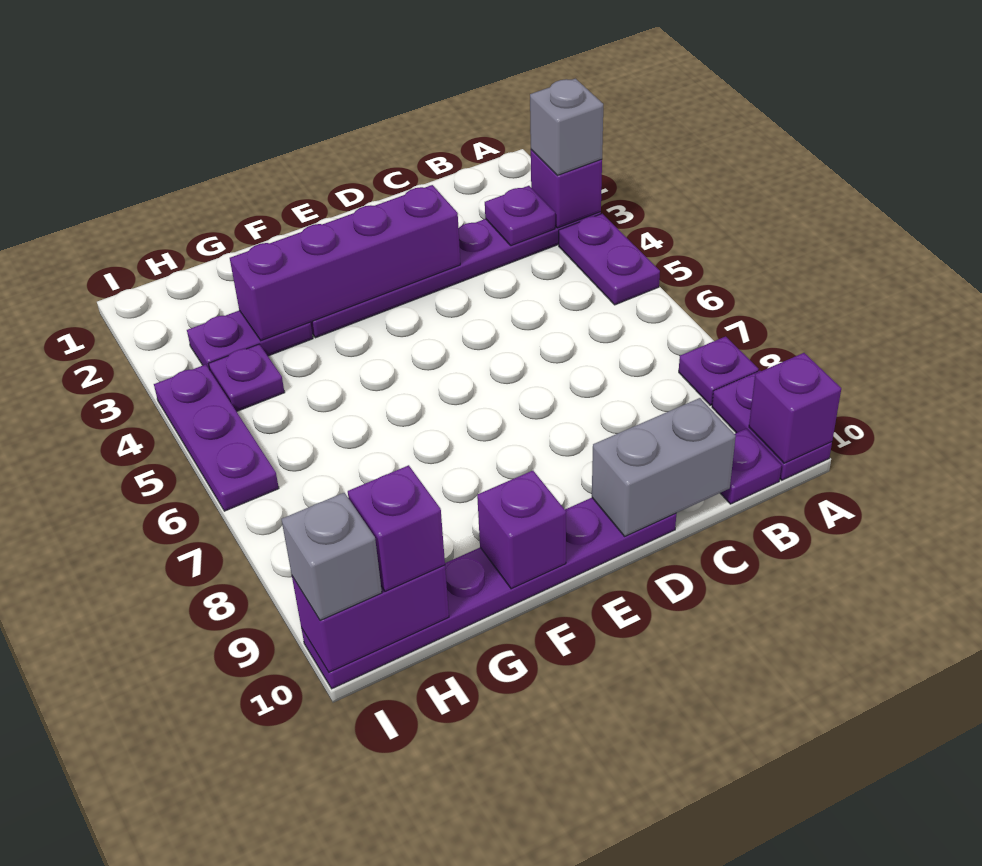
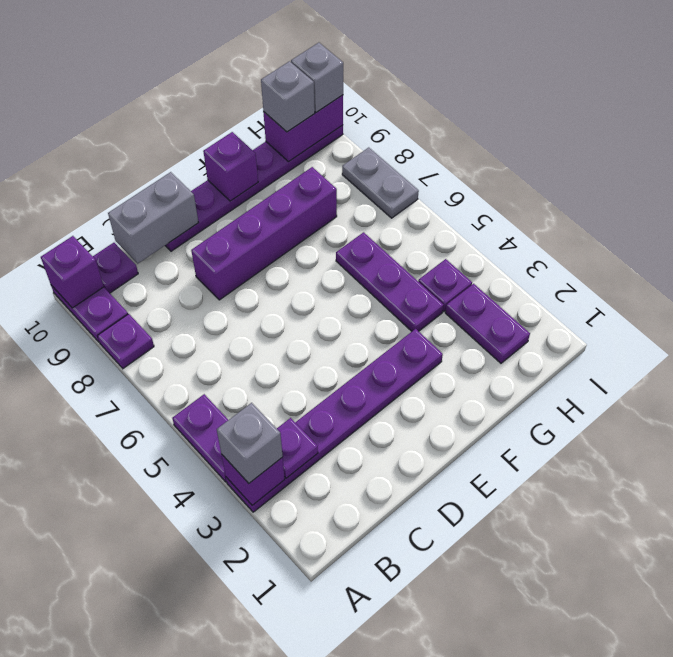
purple brick D3:G3 level 2 -> purple brick D8:G8 level 1
purple plate G3:H3 level 1 -> purple plate H2:H3 level 1
purple brick H10 level 3 -> grey brick H10 level 3
purple plate I4:I6 level 1 -> purple plate G4:G6 level 1
none -> grey plate I7:I8 level 1

